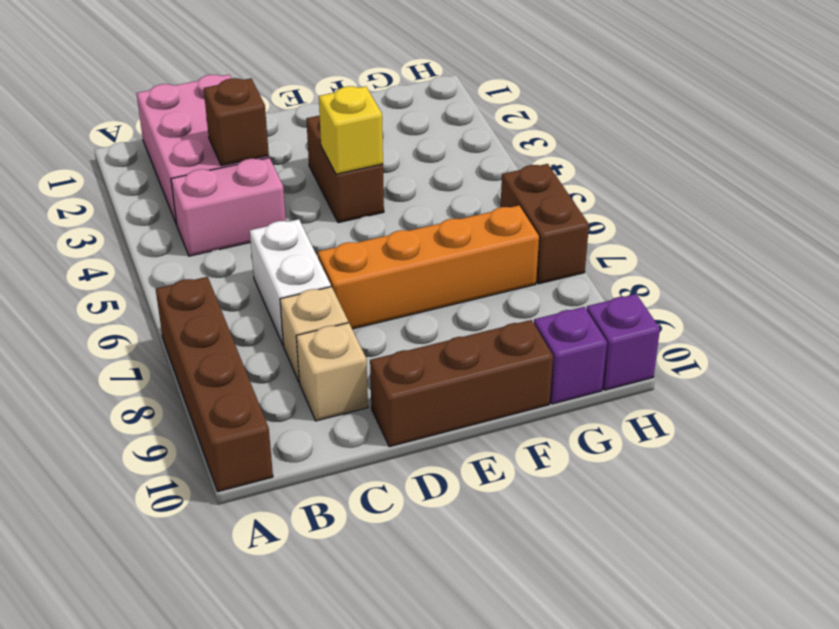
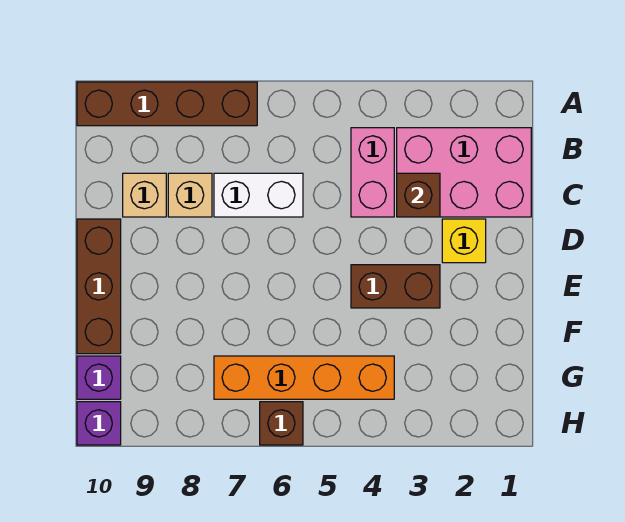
orange brick D7:G7 level 1 -> orange brick G4:G7 level 1
yellow brick E4 level 2 -> yellow brick D2 level 1
brown brick H6:H7 level 1 -> brown brick H6 level 1

